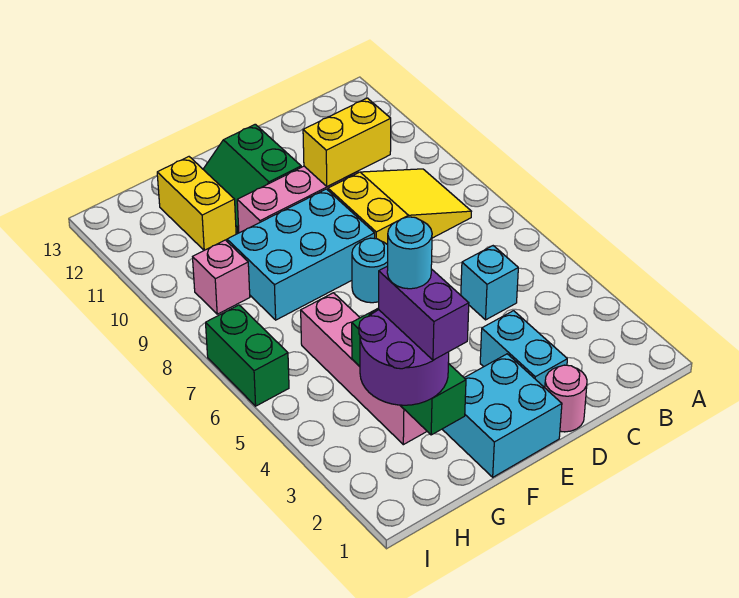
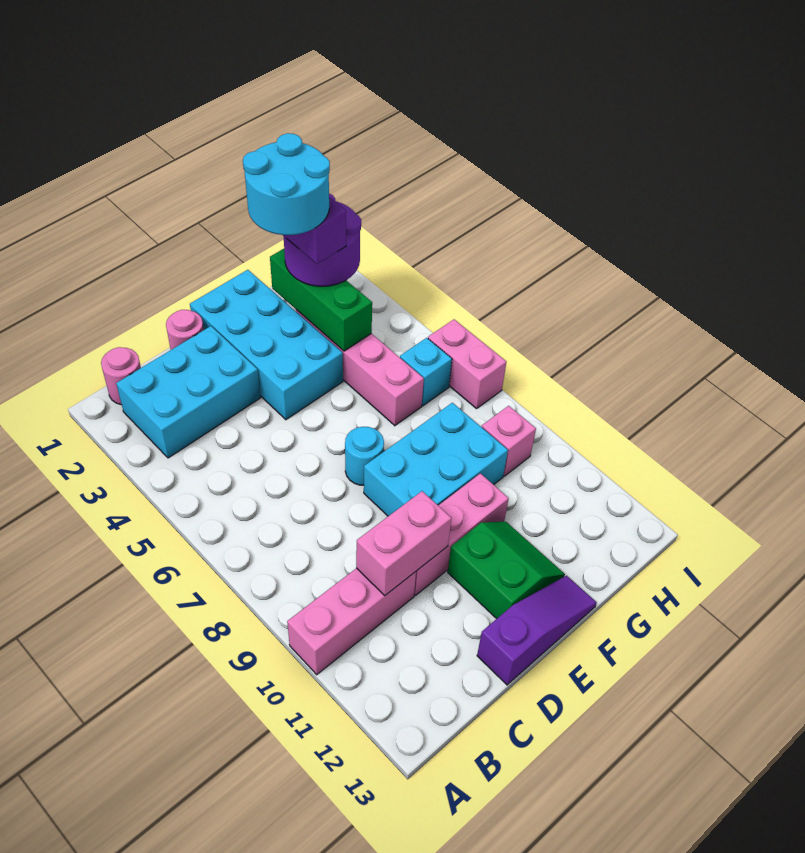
none -> pink brick A10:C10 level 1
none -> pink round brick B1 level 1
yellow slope B8:D9 level 1 top D -> none
cyan brick C5 level 1 -> cyan brick H6 level 1
yellow brick C10:D10 level 2 -> pink brick C10:D10 level 2
cyan brick D2:D3 level 1 -> cyan brick B2:D3 level 1
none -> purple slope D13:F13 level 1 top D
cyan brick E1:F2 level 1 -> cyan brick E1:F4 level 1
cyan round brick G3 level 5 -> cyan round brick F2:G3 level 5
yellow brick G11:G12 level 1 -> none
green brick I6:I7 level 1 -> pink brick I6:I7 level 1

